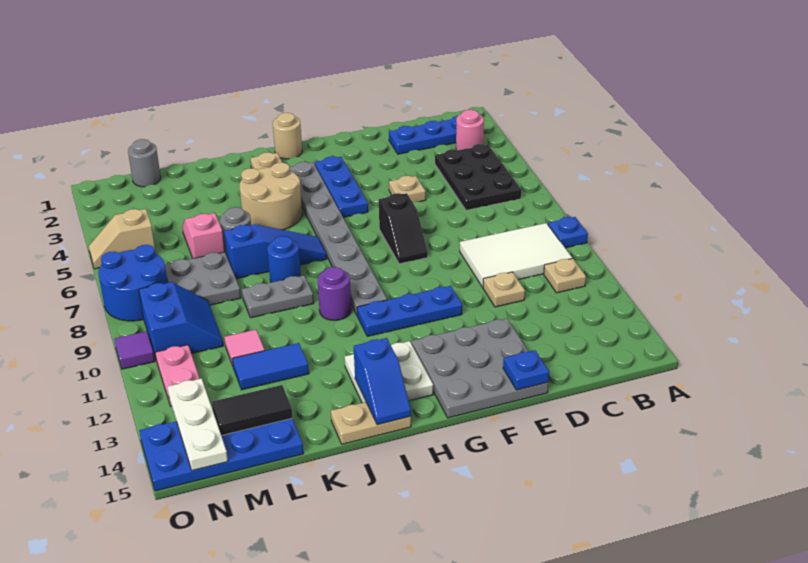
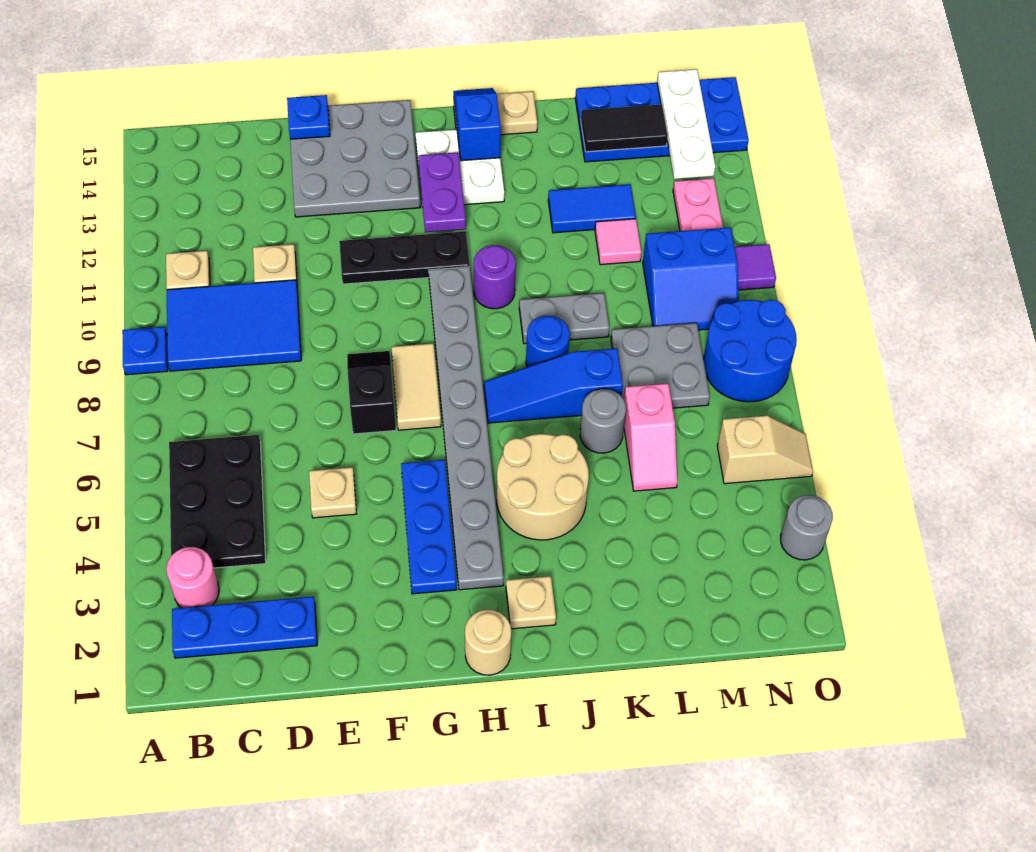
white tile B9:D10 level 1 -> blue tile B9:D10 level 1
blue plate F11:H11 level 1 -> black plate F11:H11 level 1
none -> tan tile G7:G8 level 1
none -> purple plate H12:H13 level 2
grey round brick M1 level 1 -> grey round brick O3 level 1
blue slope M9:N10 level 1 top N -> blue slope M9:N10 level 1 top 10

